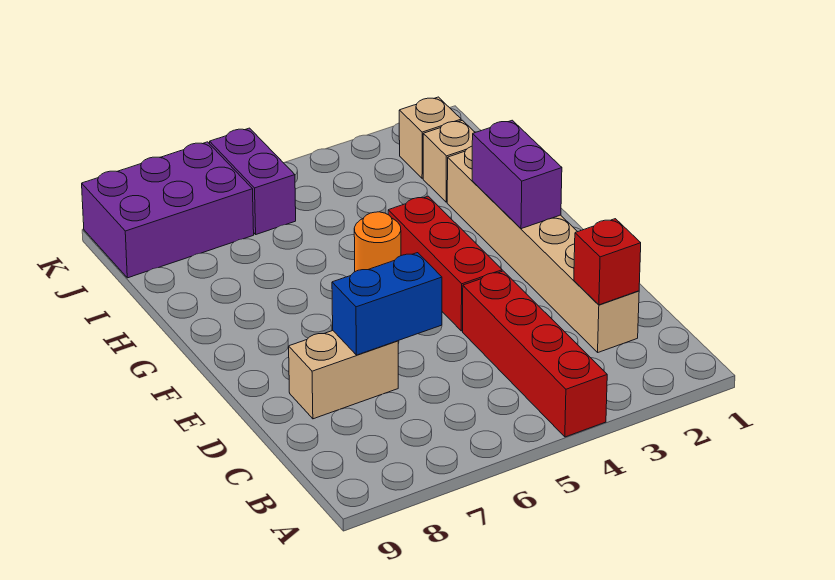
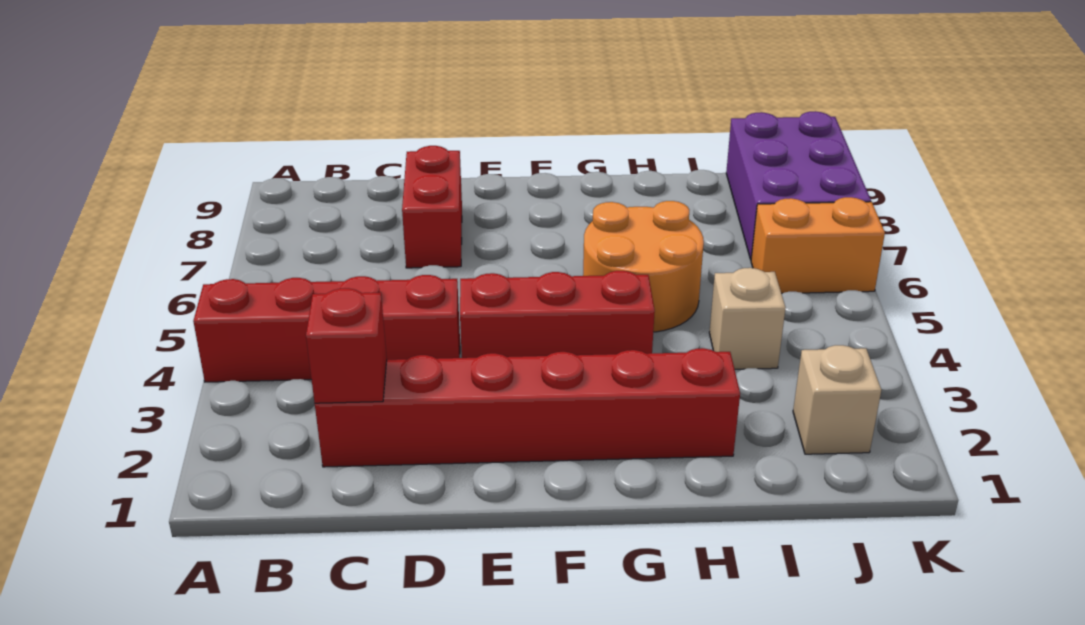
tan brick C2:H2 level 1 -> red brick C2:H2 level 1
blue brick D6:D7 level 2 -> none
tan brick D7:D8 level 1 -> red brick D7:D8 level 1
purple brick F2:G2 level 2 -> none
orange round brick G5 level 1 -> orange round brick G5:H6 level 1
tan brick I2 level 1 -> tan brick I4 level 1
purple brick J6:K6 level 1 -> orange brick J6:K6 level 1

